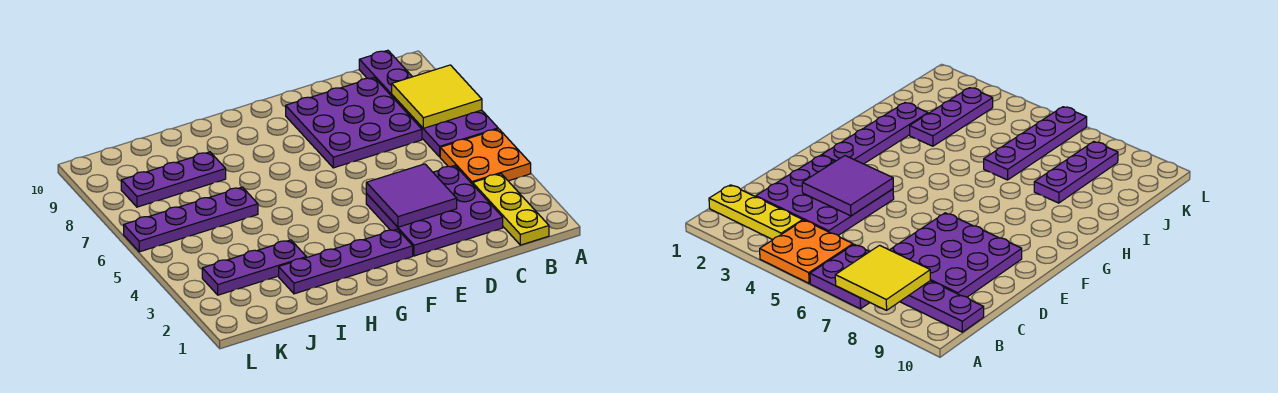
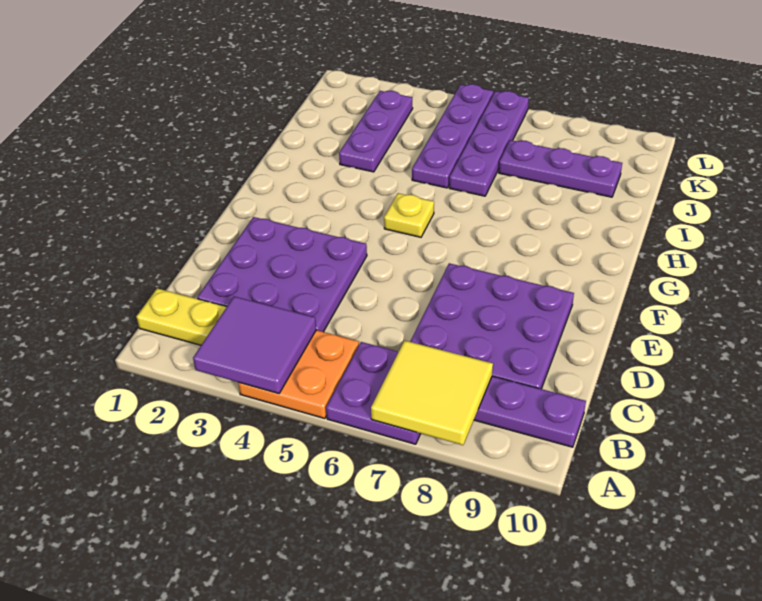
purple tile D3:E4 level 2 -> purple tile A3:B4 level 2
purple plate F2:I2 level 1 -> purple plate I5:L5 level 1
none -> yellow plate G5 level 1
purple plate I8:K8 level 1 -> purple plate J7:J9 level 1

